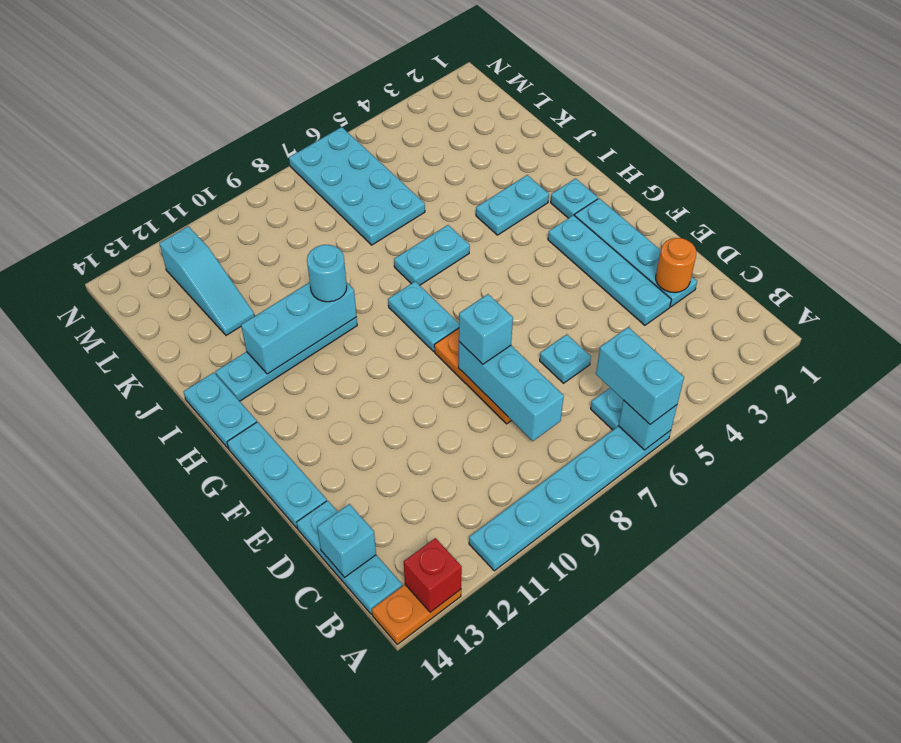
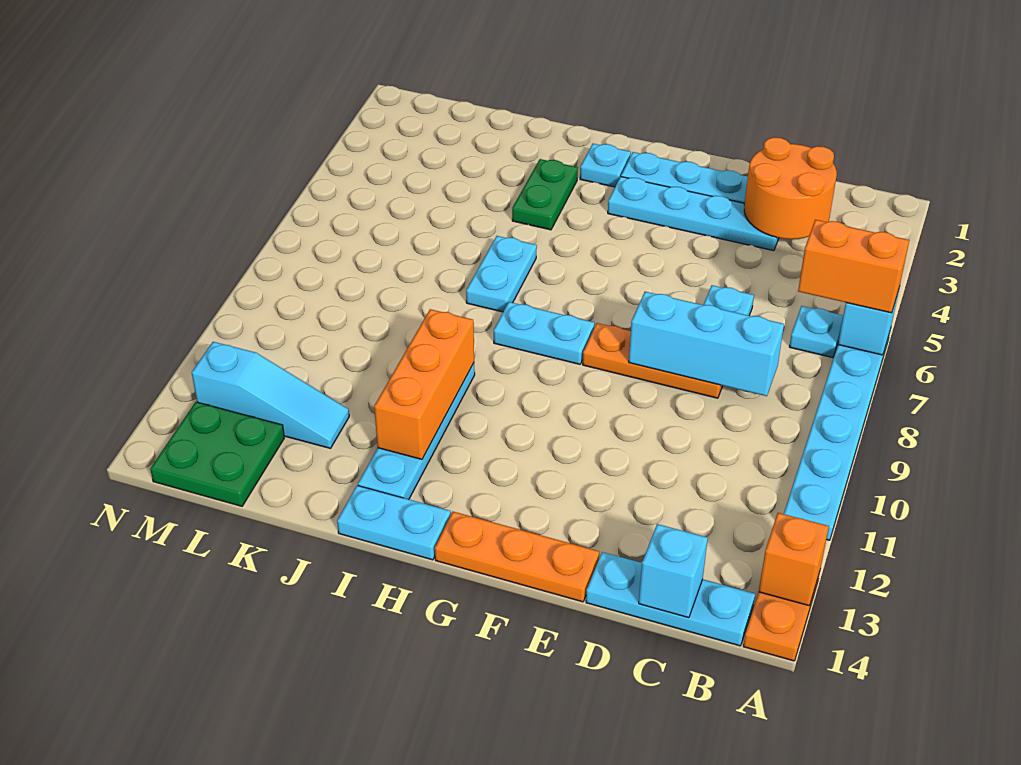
cyan brick A6:B6 level 3 -> orange brick A6:B6 level 3
red brick A13 level 2 -> orange brick A13 level 2
orange round brick D2 level 2 -> orange round brick C2:D3 level 2
cyan brick E8 level 3 -> none
cyan plate E14:G14 level 1 -> orange plate E14:G14 level 1
cyan plate I3:I4 level 1 -> green plate I3:I4 level 1
cyan brick I10:I12 level 2 -> orange brick I10:I12 level 2
cyan round brick I10 level 3 -> none
cyan plate K6:N7 level 1 -> none
none -> green plate L13:M14 level 1

